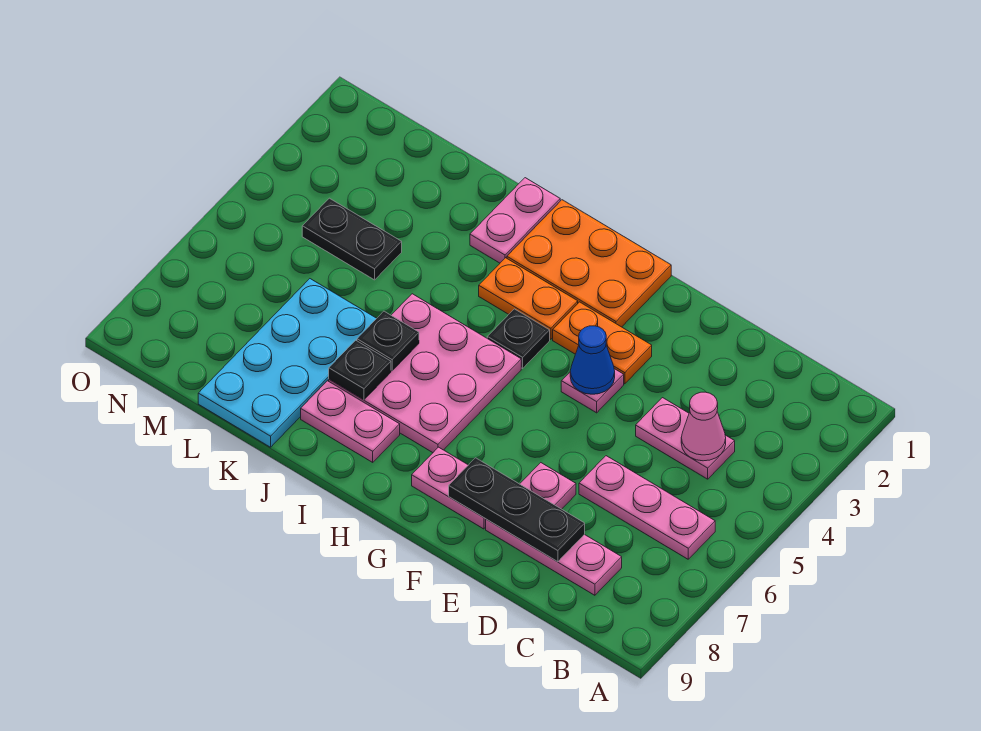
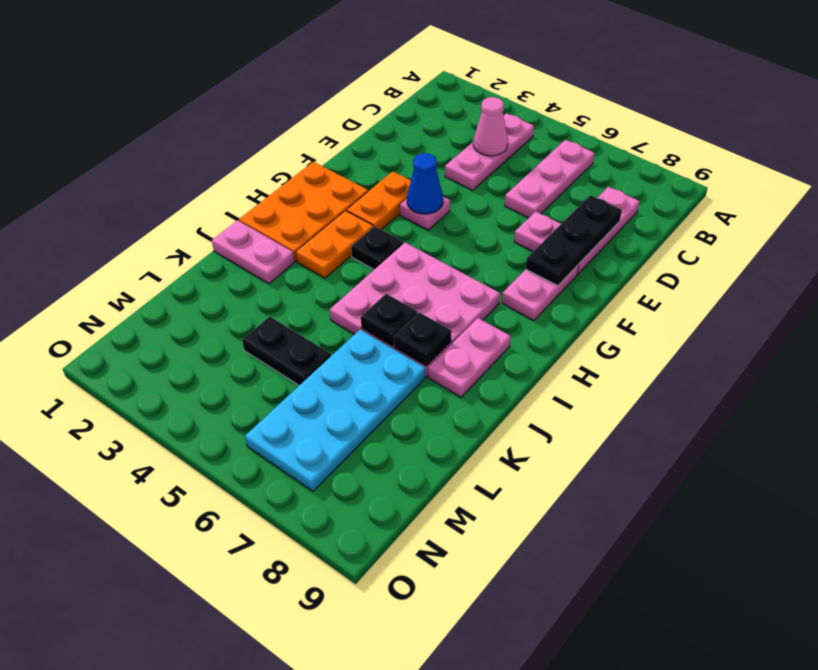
pink plate C4:D4 level 1 -> pink plate B4:D4 level 1
cyan plate K6:L9 level 1 -> cyan plate K6:N7 level 1
black plate L4:M4 level 1 -> black plate L4:L5 level 1

